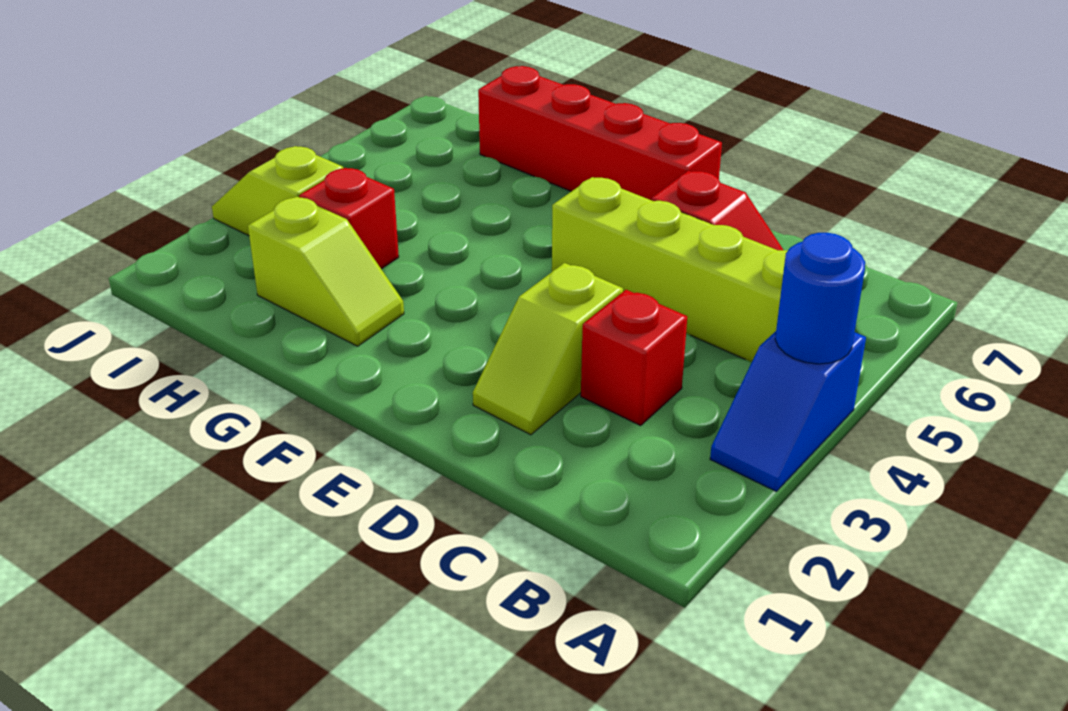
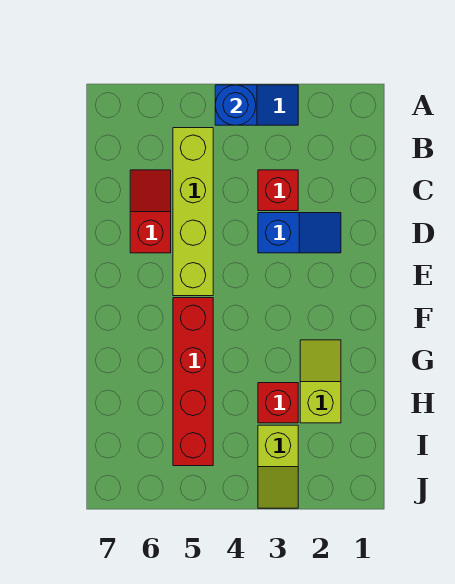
lime slope D2:D3 level 1 top 3 -> blue slope D2:D3 level 1 top 3
red brick E7:H7 level 1 -> red brick F5:I5 level 1

